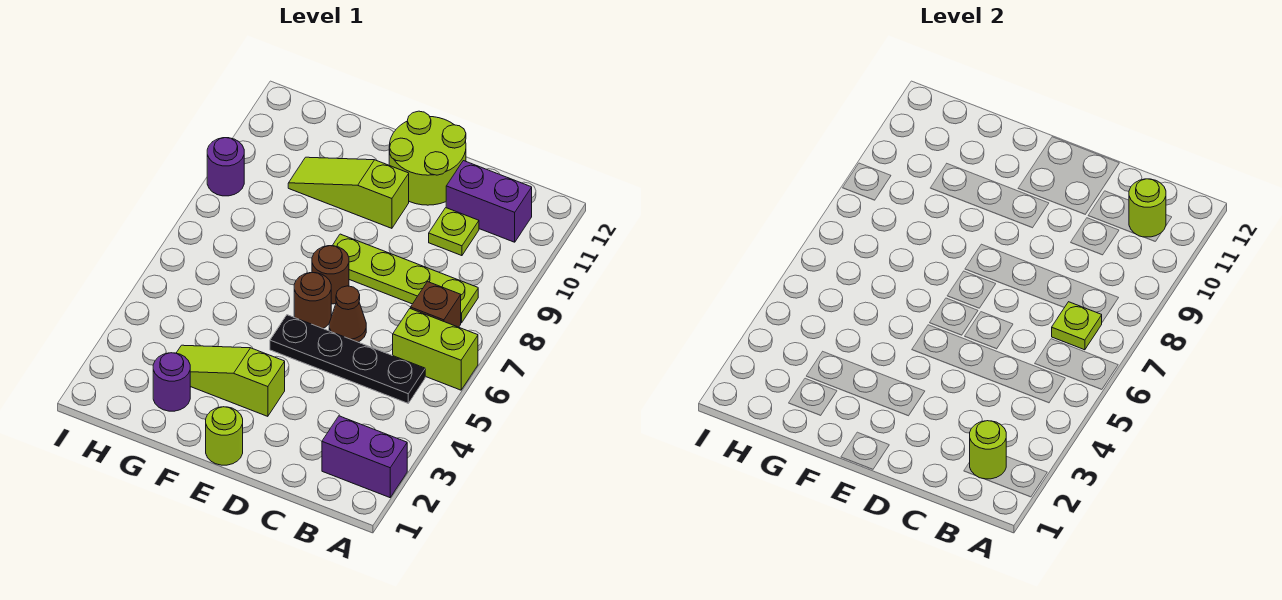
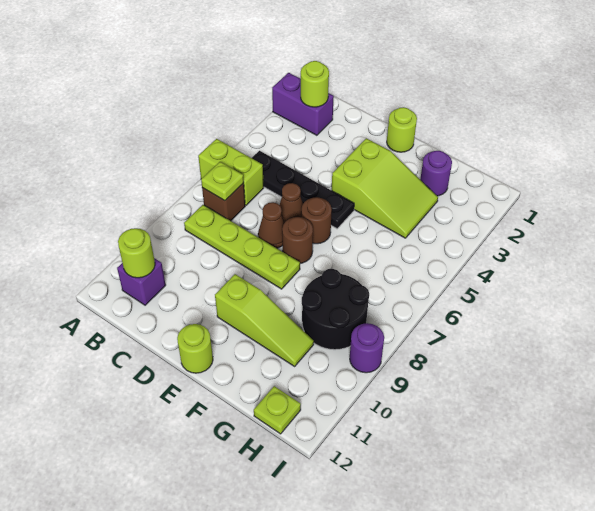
purple brick B11:C11 level 1 -> purple brick B11 level 1
lime plate C10 level 1 -> lime plate H12 level 1
none -> brown cone D7 level 1
lime round brick D11:E12 level 1 -> lime round brick E12 level 1
lime slope E3:G3 level 1 top E -> lime slope E3:G4 level 1 top E
none -> black round brick G8:H9 level 1

